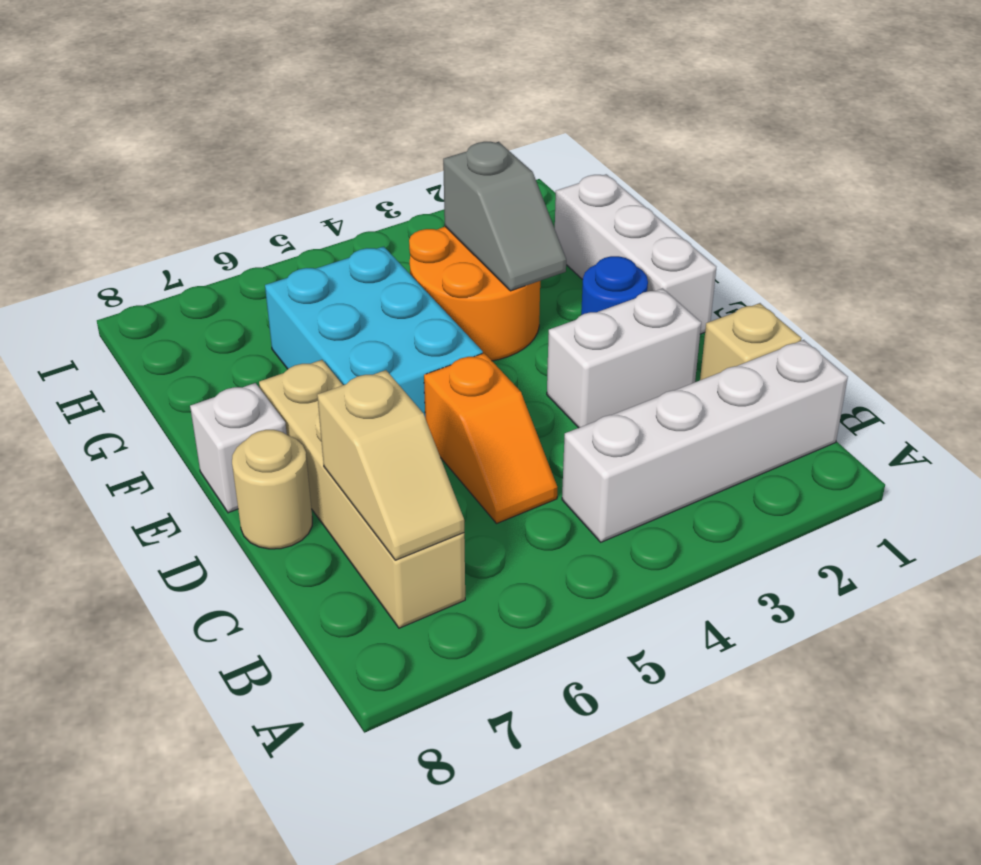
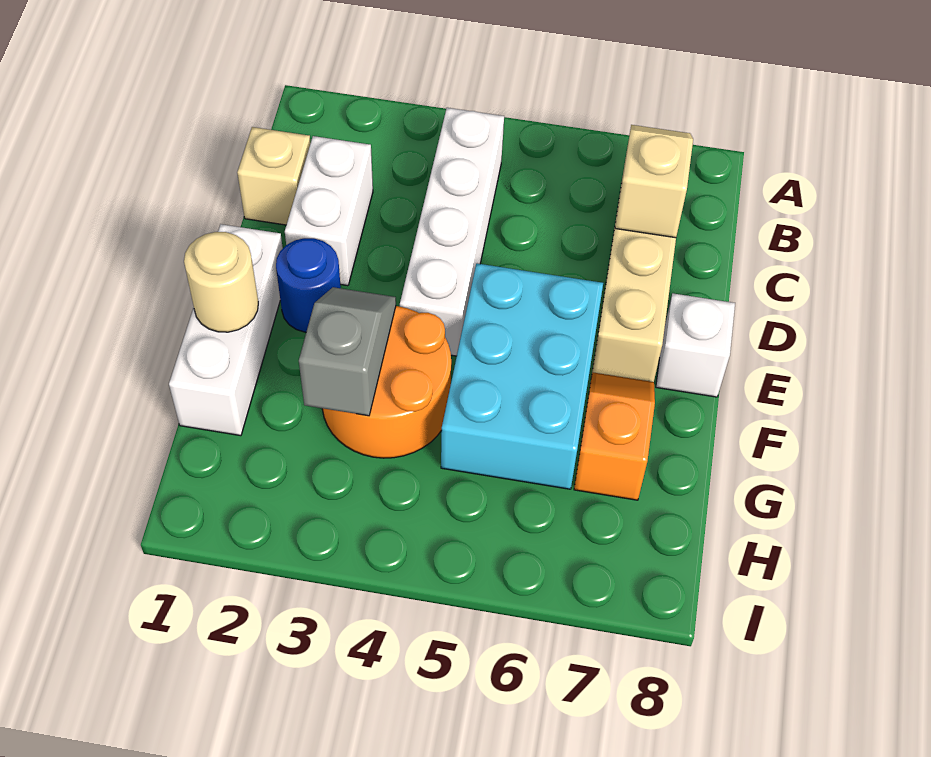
white brick B1:B4 level 1 -> white brick B4:E4 level 1
orange slope C5:D5 level 1 top D -> orange slope F7:G7 level 1 top G
white brick D2:D3 level 1 -> white brick C2:D2 level 1
tan round brick D8 level 1 -> tan round brick F1 level 2

